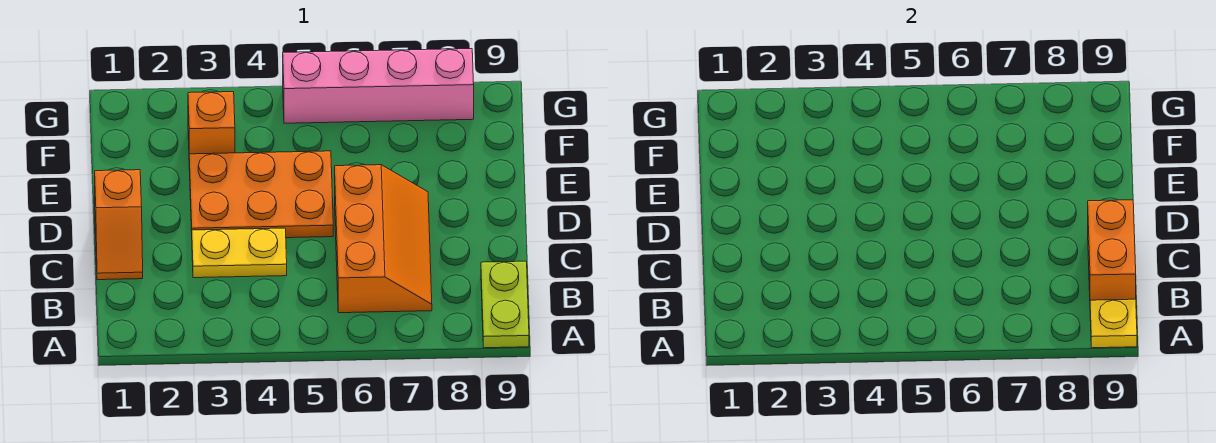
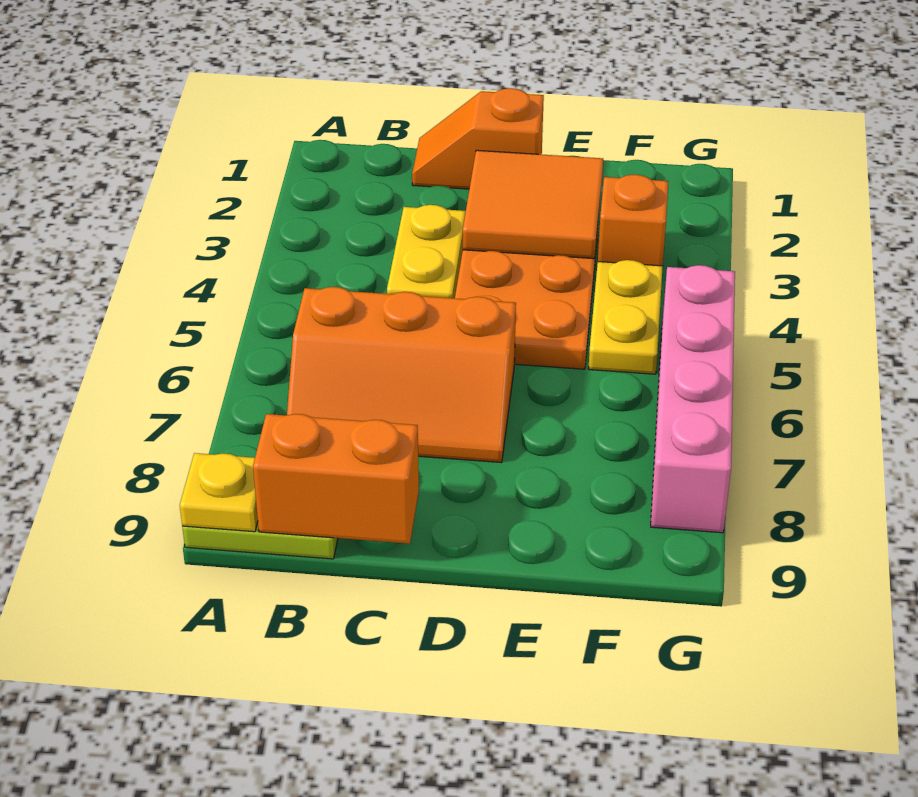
none -> orange tile D2:E3 level 2
none -> yellow plate F4:F5 level 1

